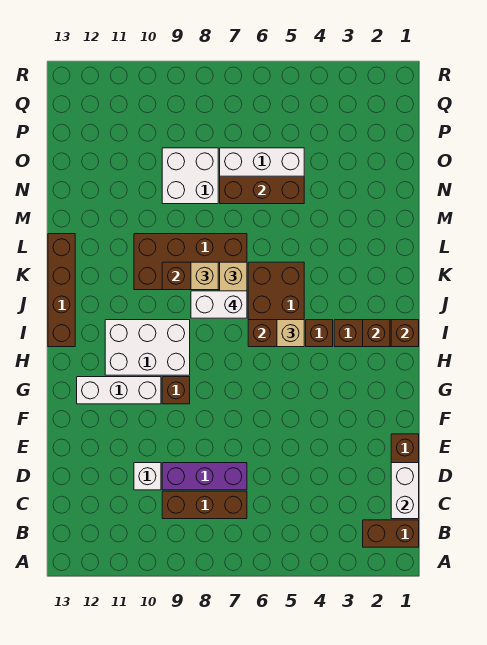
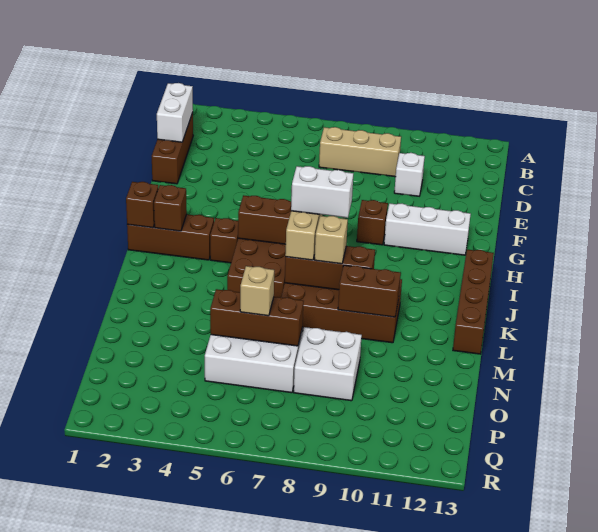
brown brick B1:B2 level 1 -> brown brick L9:L10 level 2
brown brick C7:C9 level 1 -> tan brick C7:C9 level 1
purple brick D7:D9 level 1 -> none
white brick H9:I11 level 1 -> none
tan brick I5 level 3 -> tan brick N6 level 3

